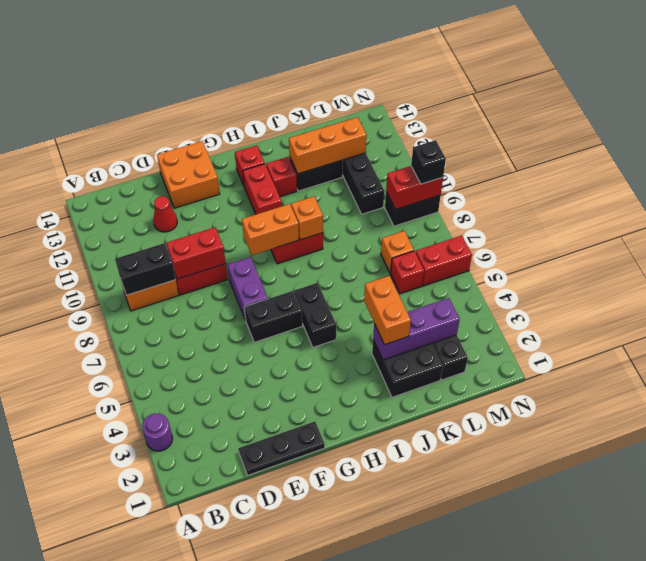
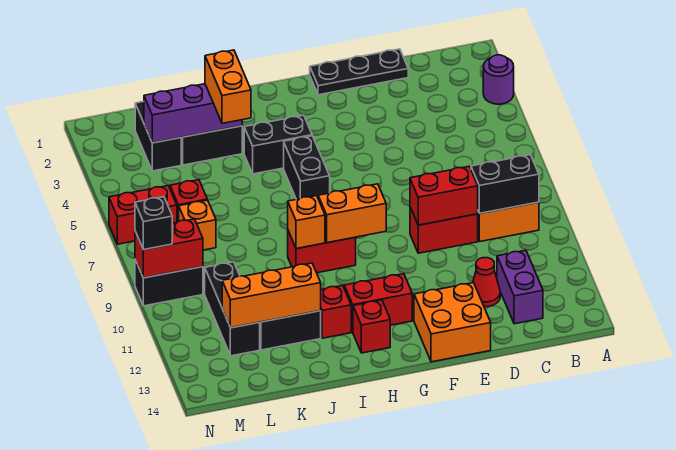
black brick F6:G6 level 1 -> black brick H4:I4 level 1
purple brick F7:F8 level 1 -> purple brick C12:C13 level 1
red brick H11:H12 level 1 -> red brick G12:H12 level 1

